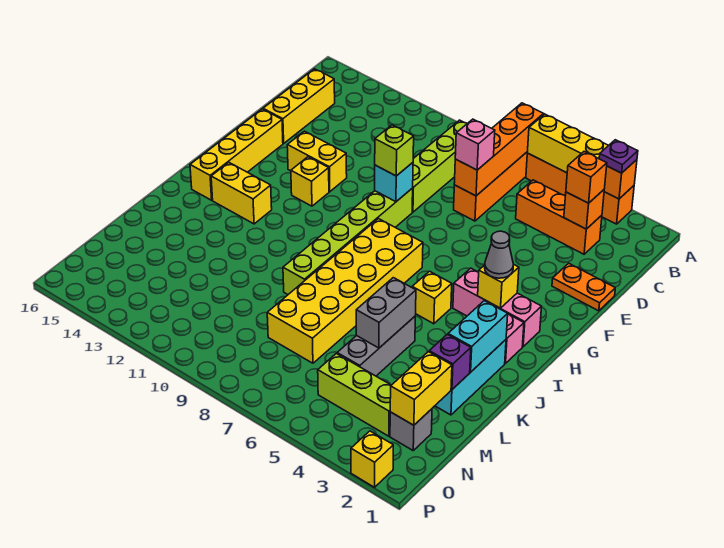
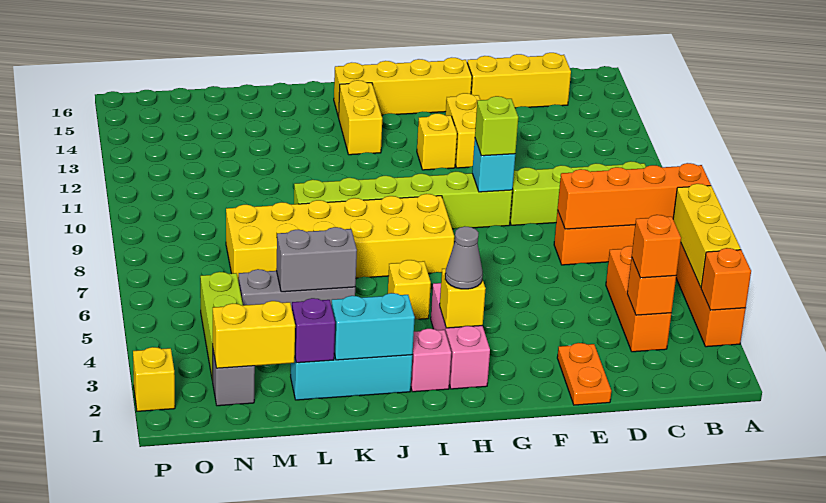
purple plate A3 level 3 -> none
pink brick D7 level 3 -> none

